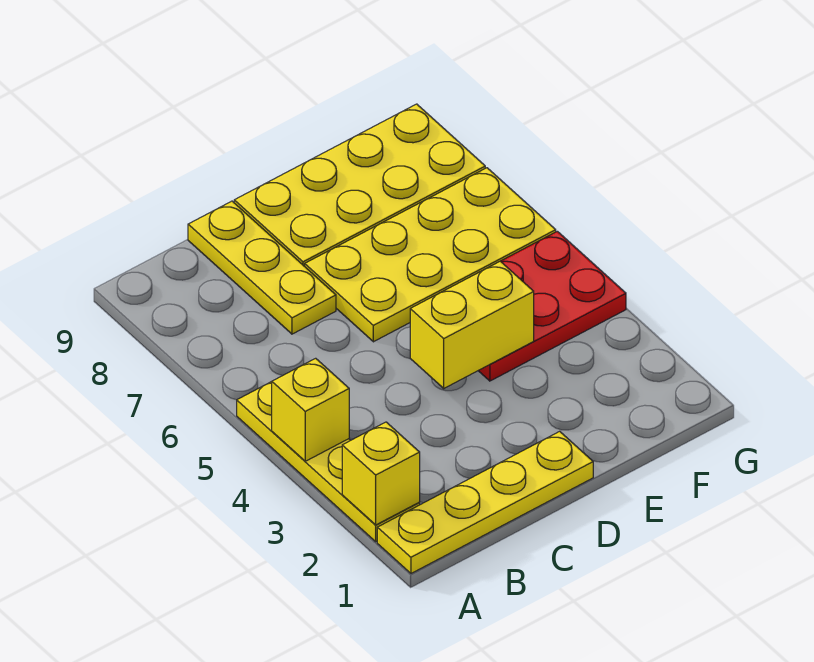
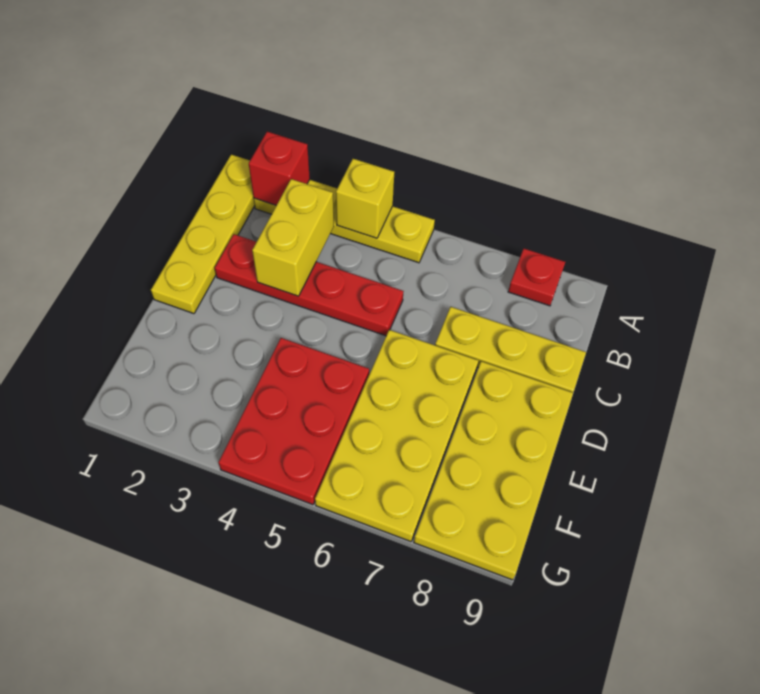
yellow brick A2 level 2 -> red brick A2 level 2
none -> red plate A8 level 1
none -> red plate C2:C5 level 1
yellow brick D4:E4 level 2 -> yellow brick B3:C3 level 2

